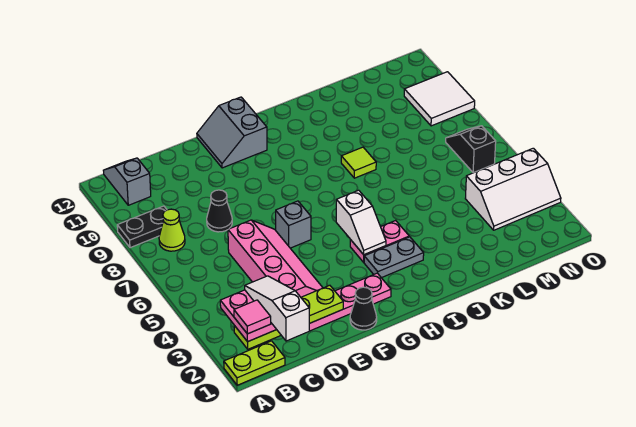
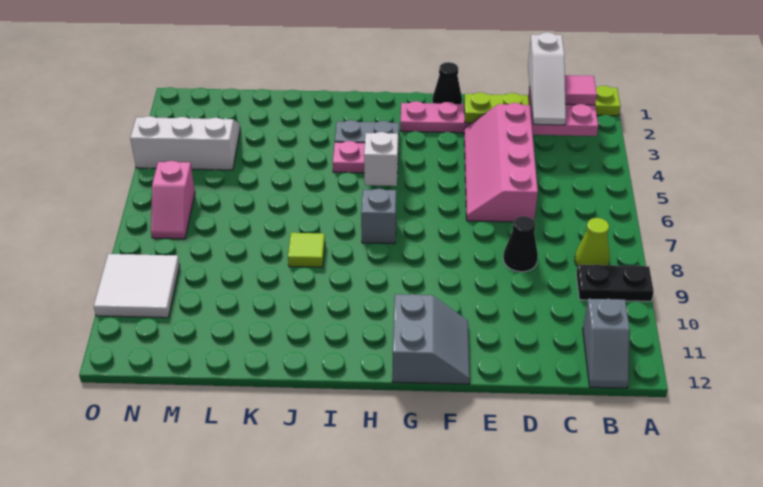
grey brick F6 level 1 -> grey brick H7 level 1
black slope N6:N7 level 1 top 6 -> pink slope N6:N7 level 1 top 6

